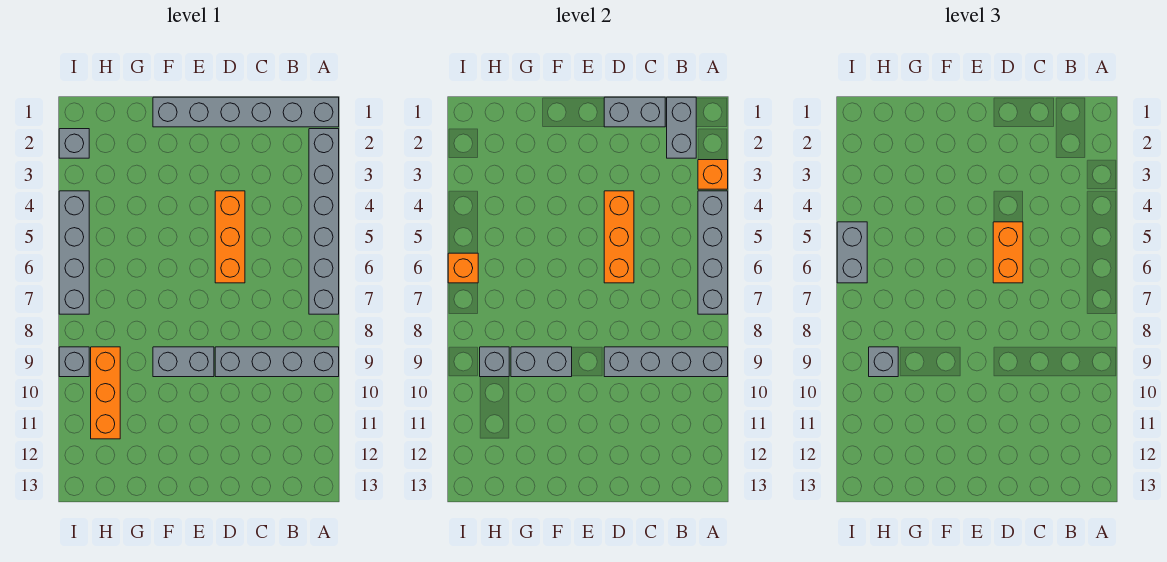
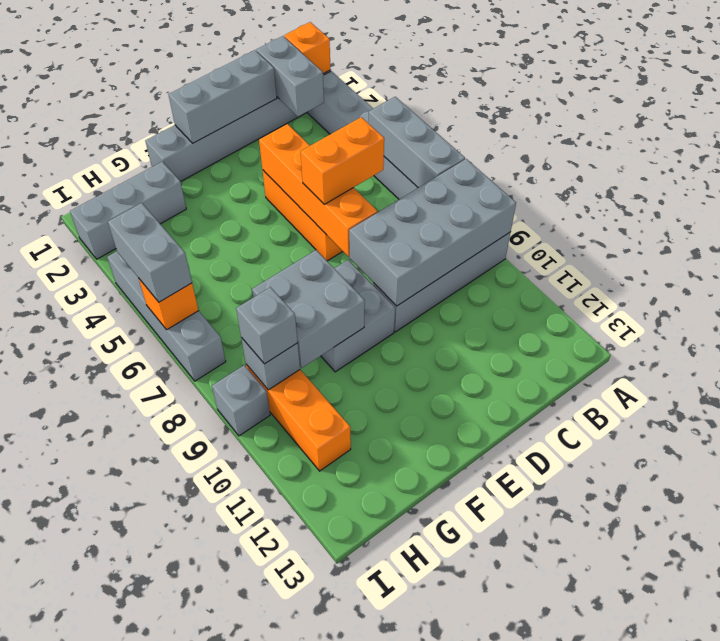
orange brick A3 level 2 -> orange brick A1 level 2
grey brick A4:A7 level 2 -> grey brick A5:A7 level 2
grey brick A9:D9 level 2 -> grey brick A8:D9 level 2
grey brick C1:D1 level 2 -> grey brick C1:E1 level 2
orange brick D4:D6 level 2 -> orange brick D4:D7 level 2
orange brick D5:D6 level 3 -> orange brick C6:D6 level 3
grey brick E9:F9 level 1 -> grey brick E8:F9 level 1
grey brick F9:G9 level 2 -> grey brick F8:G9 level 2
grey brick I2 level 1 -> grey brick G2:I2 level 1

